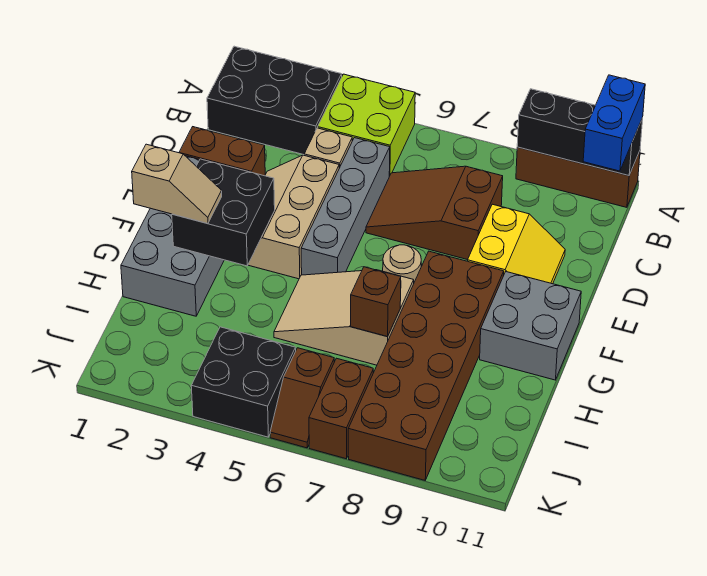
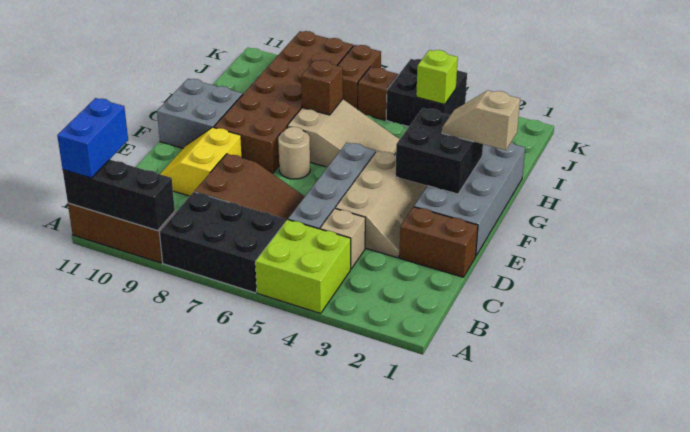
black brick A1:B3 level 1 -> black brick A6:B8 level 1
none -> lime brick J4 level 2

